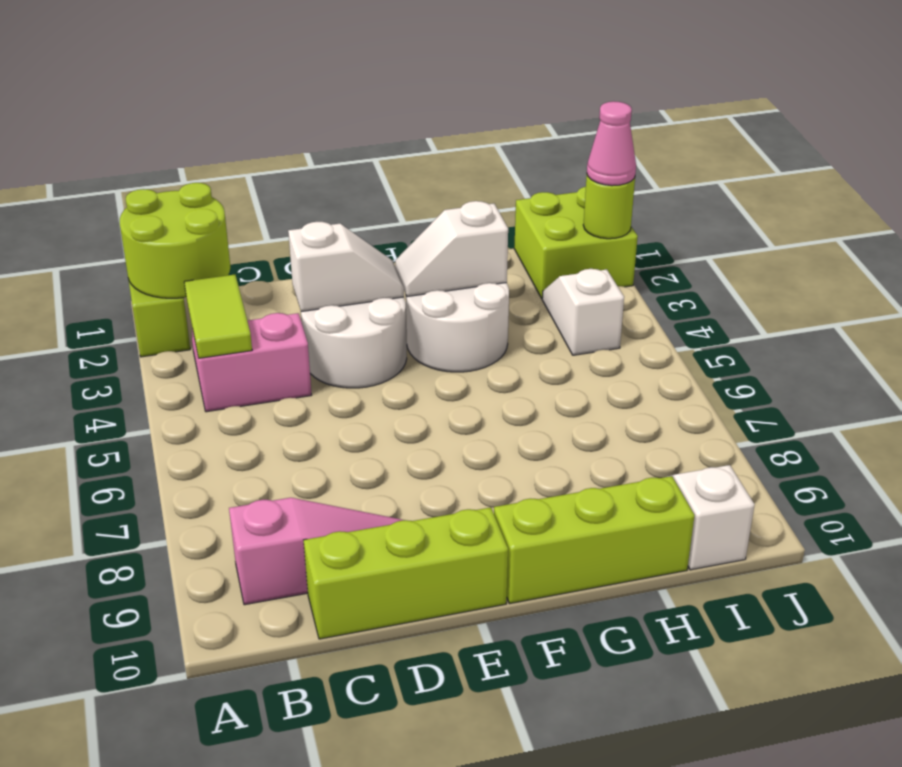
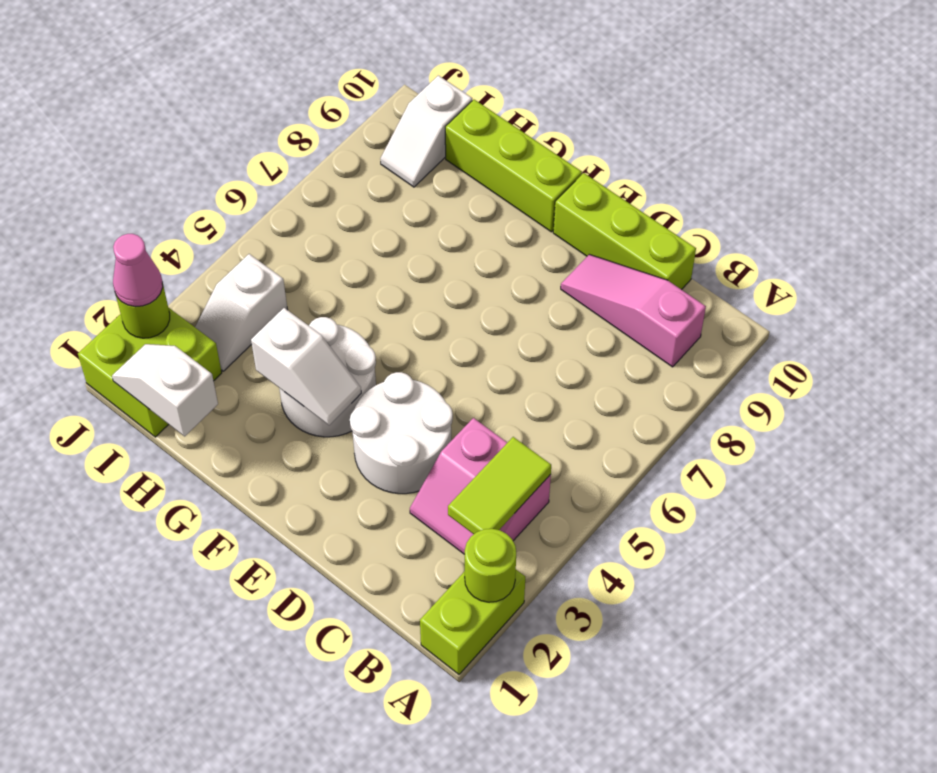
lime round brick A1:B2 level 2 -> lime round brick A2 level 2
white slope D3:E3 level 2 top D -> white slope H1:I1 level 2 top H

